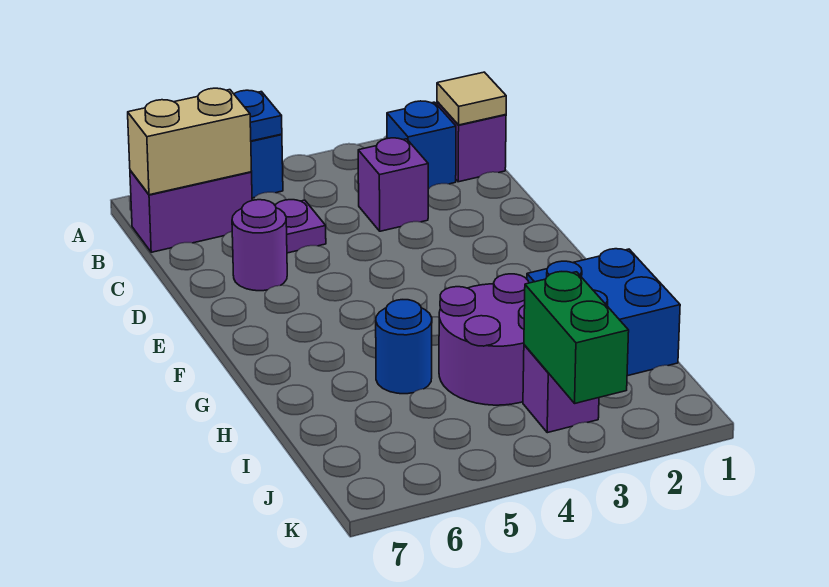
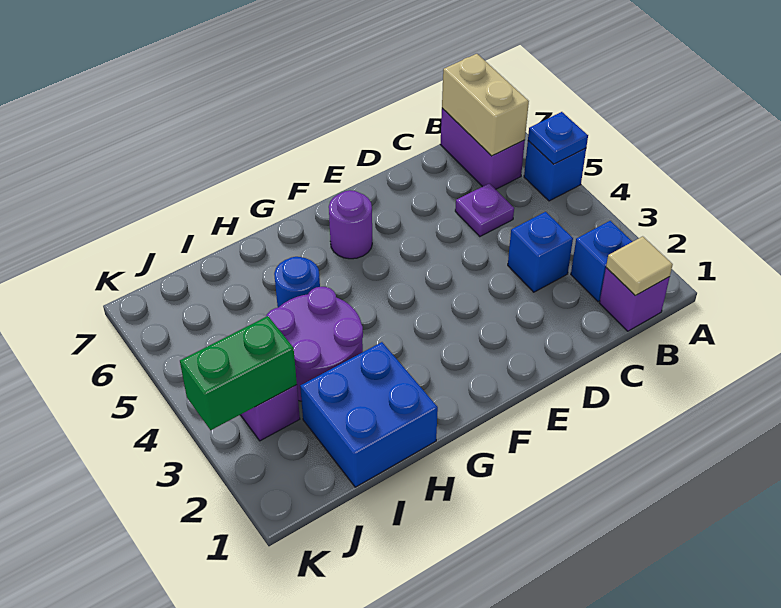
purple brick C3 level 1 -> blue brick C3 level 1
purple round brick D6 level 1 -> purple round brick F6 level 1

